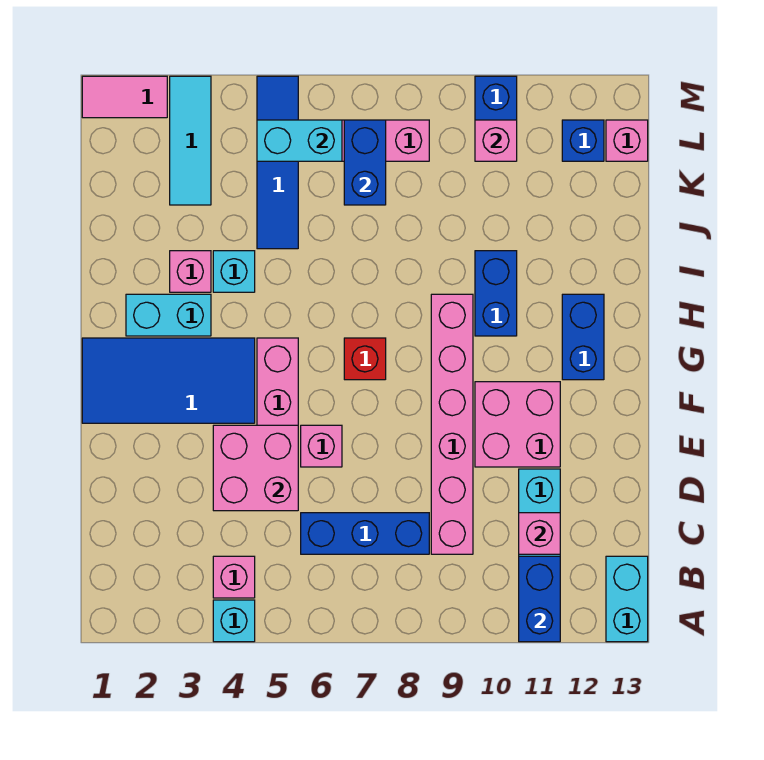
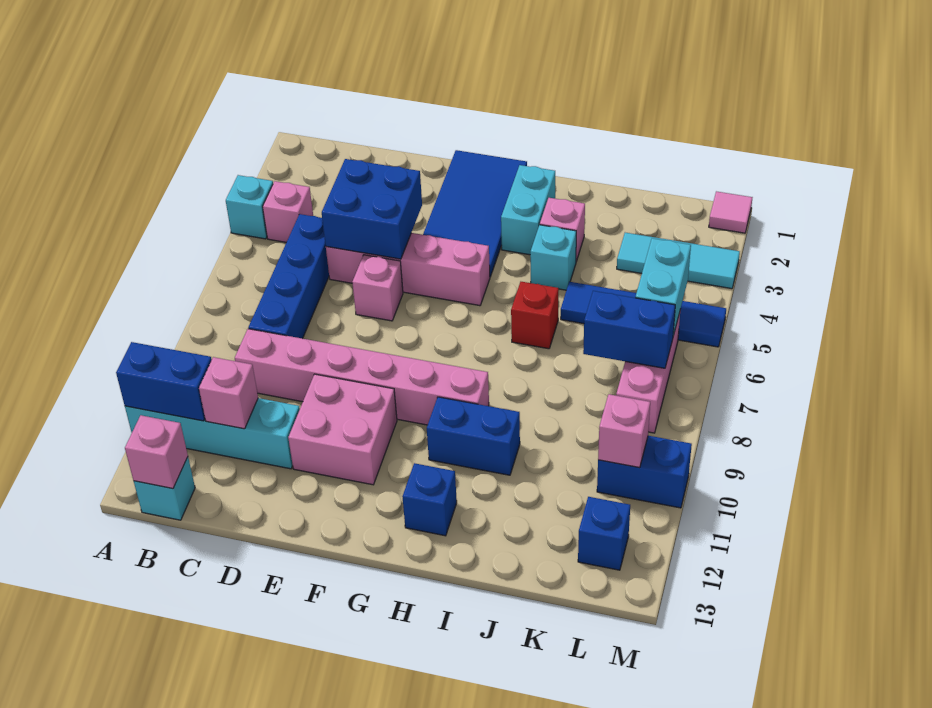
cyan brick A13:B13 level 1 -> cyan brick B13 level 1
blue brick C6:C8 level 1 -> blue brick C5:C8 level 1
pink brick D4:E5 level 2 -> blue brick D4:E5 level 2
red brick G7 level 1 -> red brick I6 level 1
blue brick G12:H12 level 1 -> blue brick H12 level 1
pink brick L13 level 1 -> pink brick B13 level 2
pink tile M1:M2 level 1 -> pink tile M1 level 1

